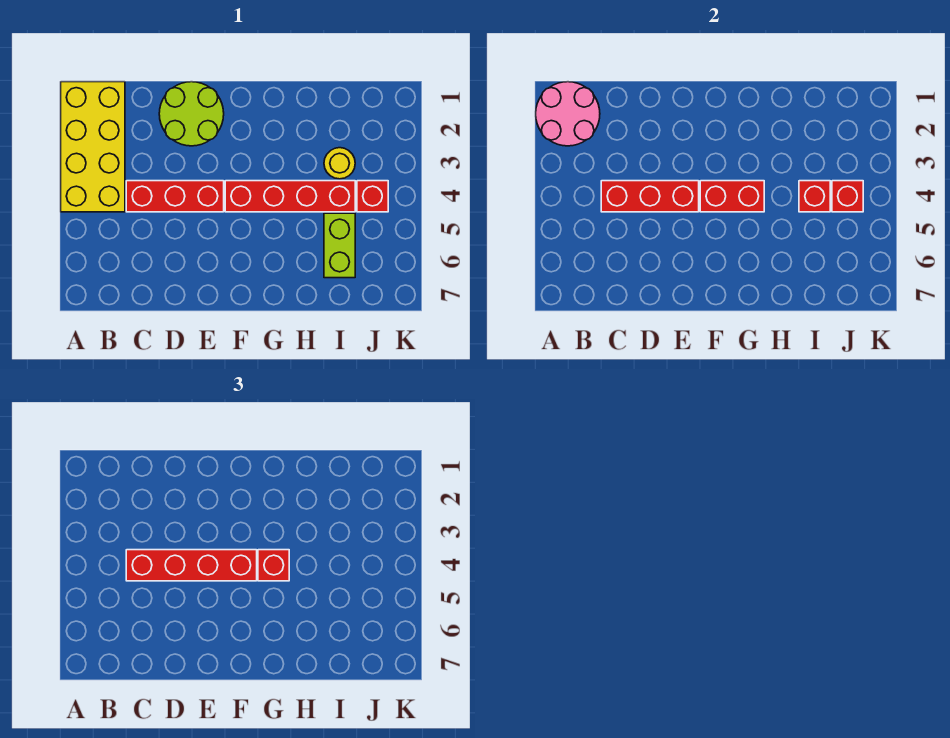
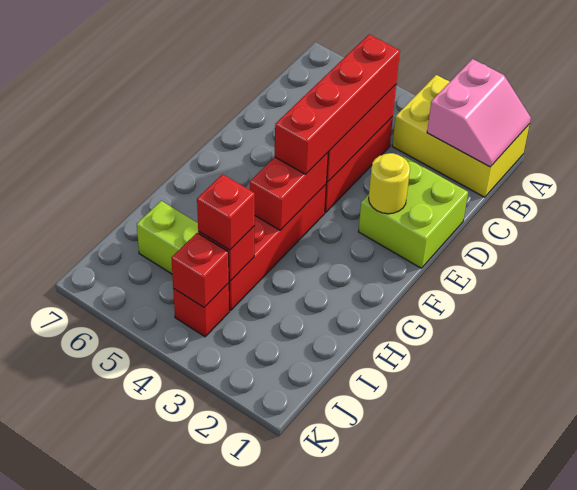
yellow brick A1:B4 level 1 -> yellow brick A1:B3 level 1
pink round brick A1:B2 level 2 -> pink slope A1:B2 level 2 top 2
lime round brick D1:E2 level 1 -> lime brick D1:E2 level 1
red brick G4 level 3 -> red brick I4 level 3
yellow round brick I3 level 1 -> yellow round brick E2 level 2

